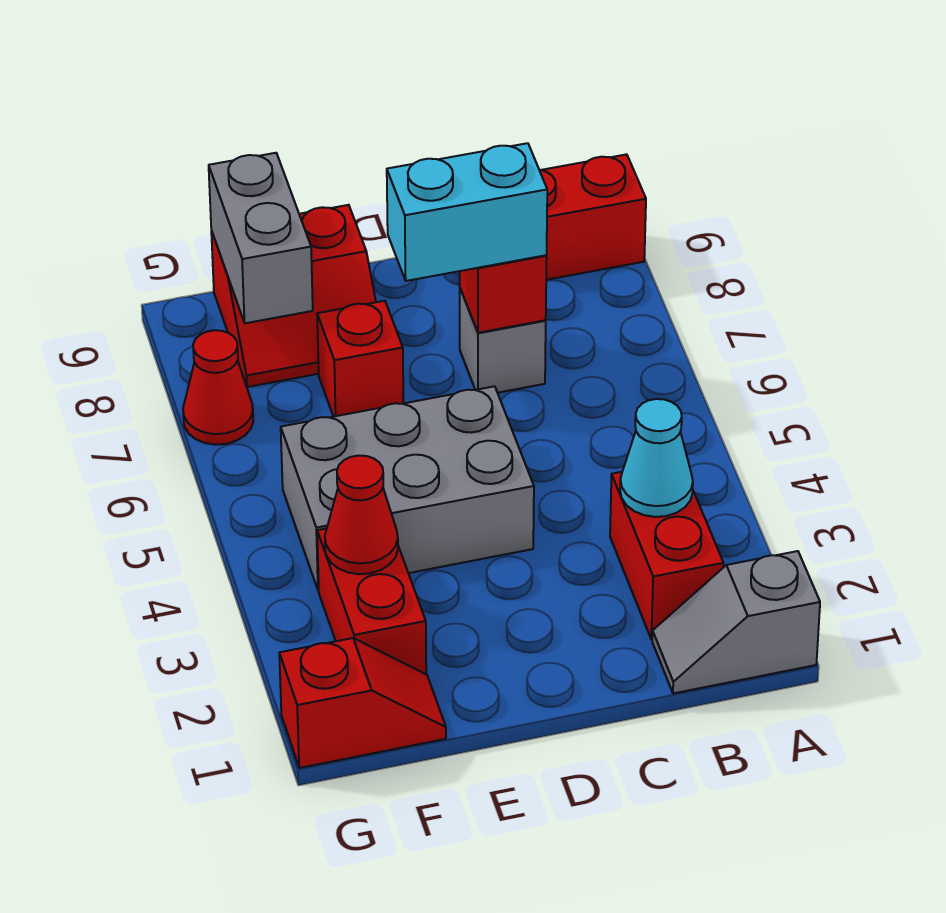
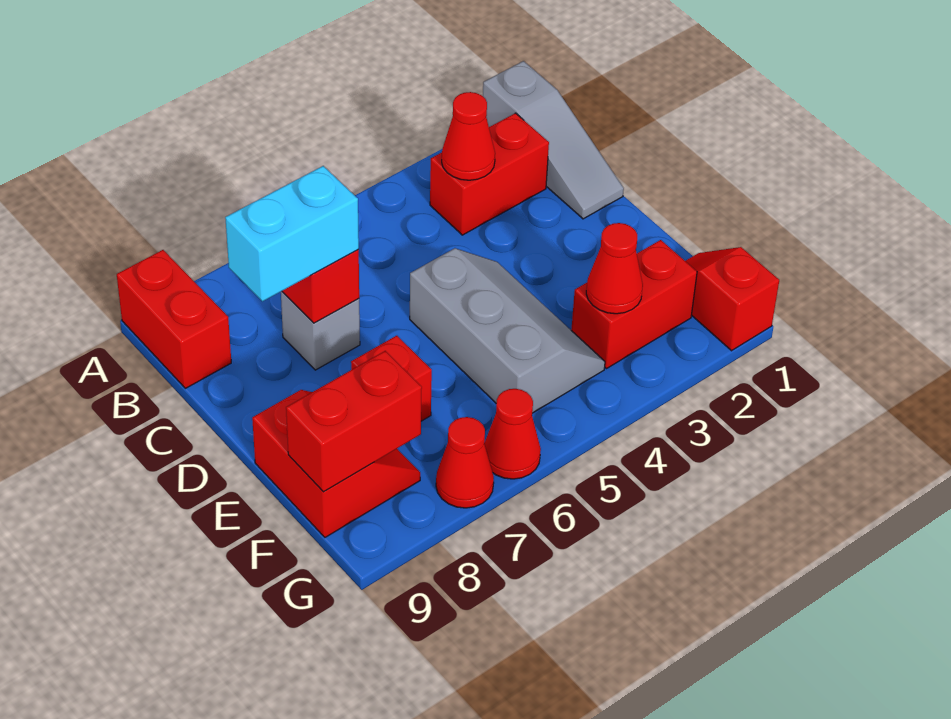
grey slope A1:B1 level 1 top A -> grey slope A1:C1 level 1 top A
cyan cone B3 level 2 -> red cone B3 level 2
cyan brick C7:D7 level 3 -> cyan brick C7:C8 level 3
grey brick D4:F5 level 1 -> grey slope D4:F5 level 1 top 5
grey brick F8:F9 level 2 -> red brick F8:F9 level 2
none -> red cone G6 level 1

